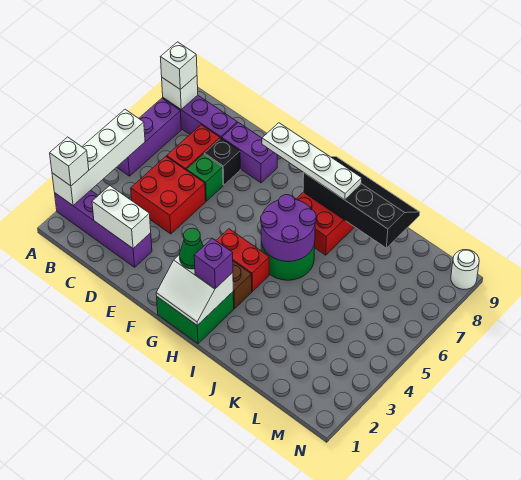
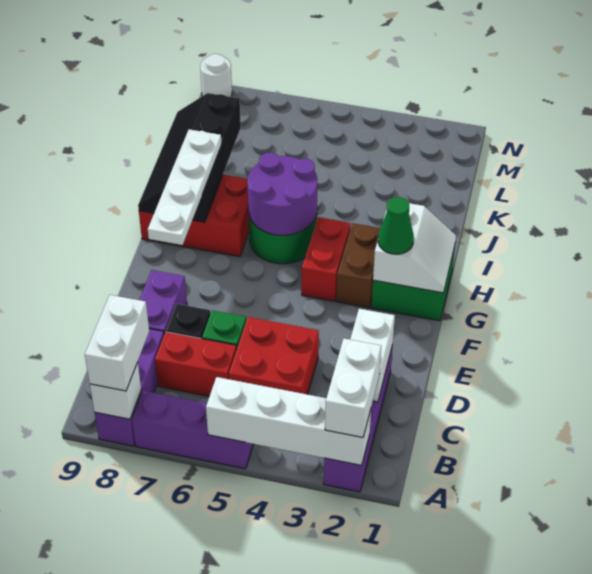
white brick A2 level 3 -> white brick A2:B2 level 3
white brick A8 level 3 -> white brick A8:B8 level 3
purple brick H2 level 3 -> none

